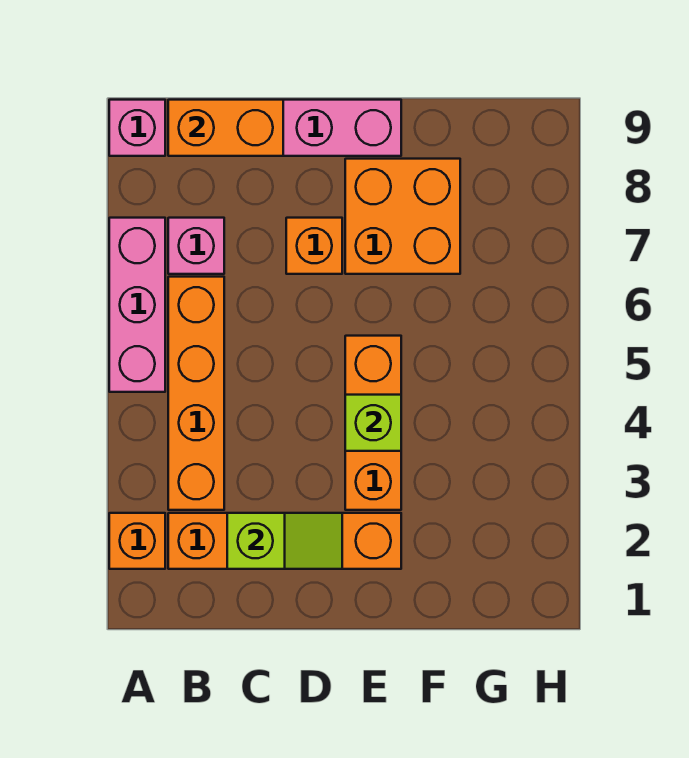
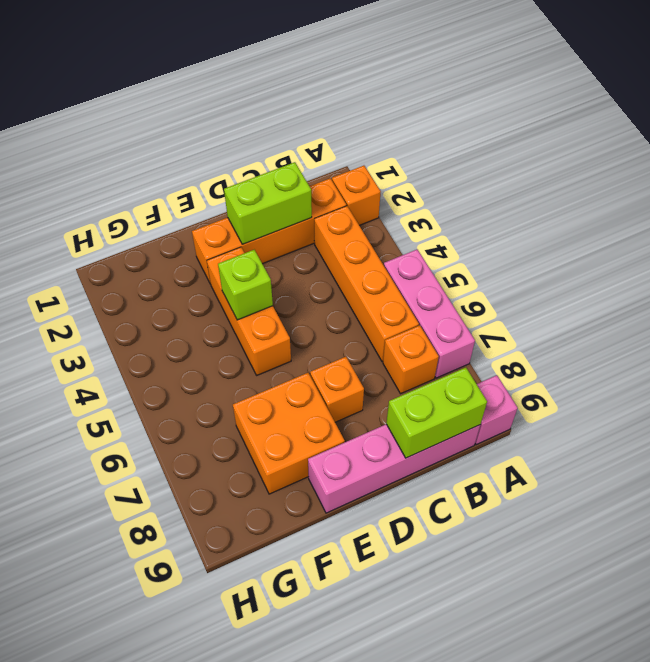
pink brick B7 level 1 -> orange brick B7 level 1
orange brick B9:C9 level 2 -> lime brick B9:C9 level 2
lime slope C2:D2 level 2 top C -> lime brick C2:D2 level 2

